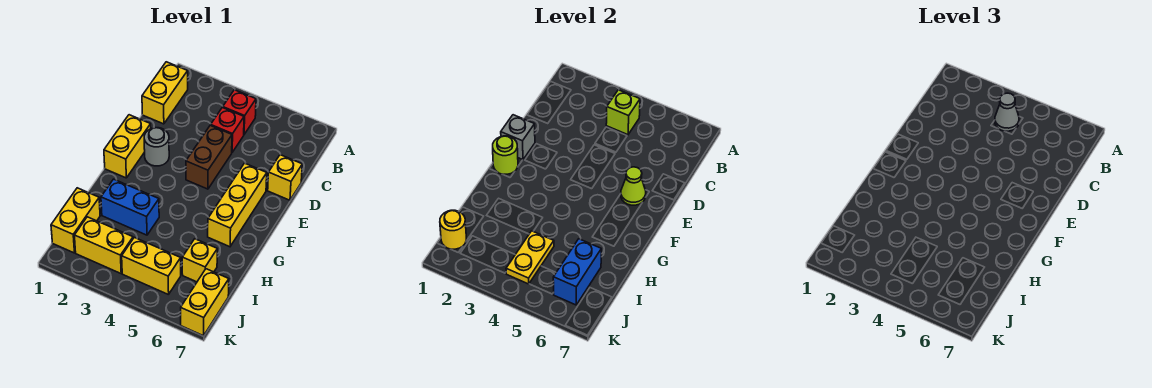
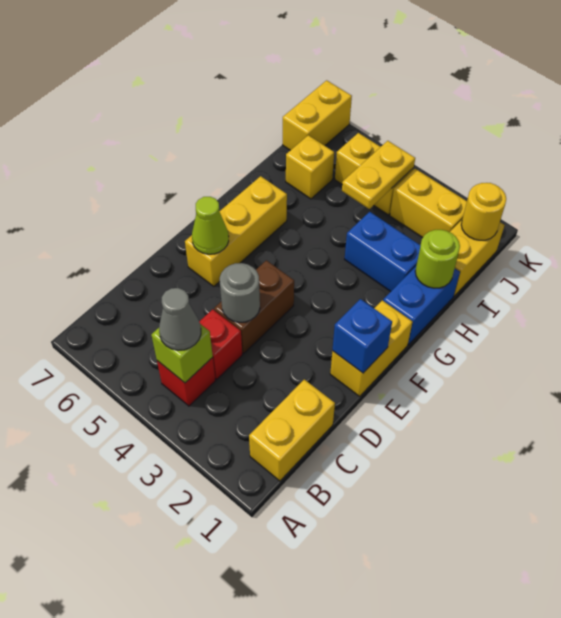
yellow brick D7 level 1 -> none
grey brick E1 level 2 -> blue brick E1 level 2
grey round brick E2 level 1 -> grey round brick D4 level 2
lime round brick F1 level 2 -> lime round brick H1 level 2
blue brick I6:J6 level 2 -> blue brick G1:H1 level 1

